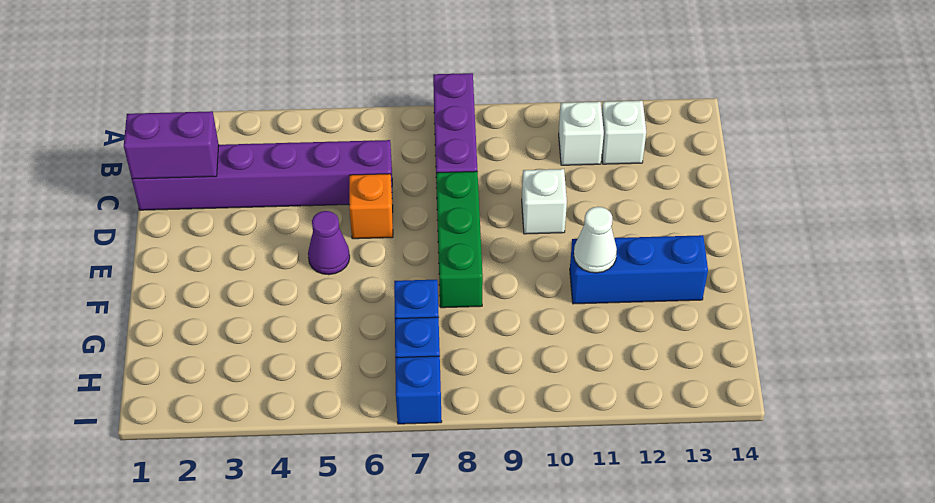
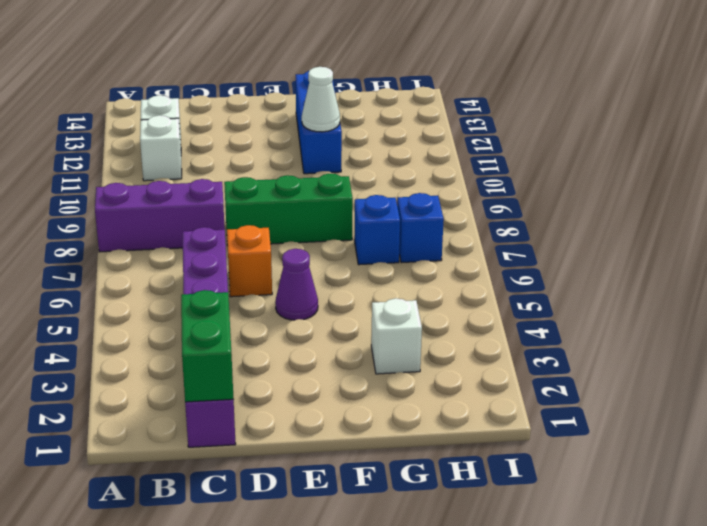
purple brick C1:C2 level 2 -> green brick C1:C2 level 2
white brick D10 level 1 -> white brick G3 level 1
blue brick I7 level 1 -> none

